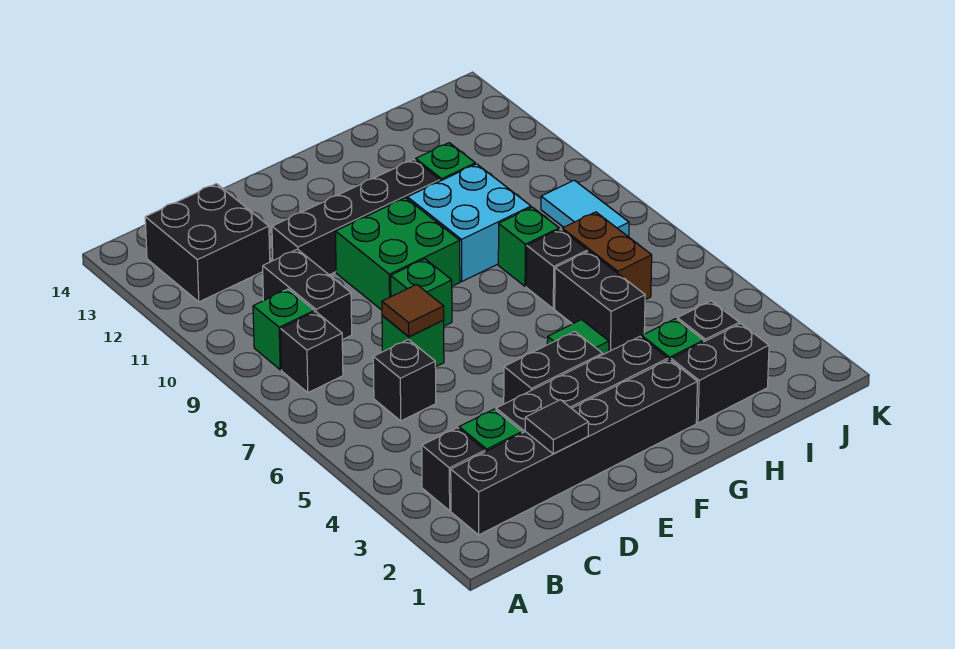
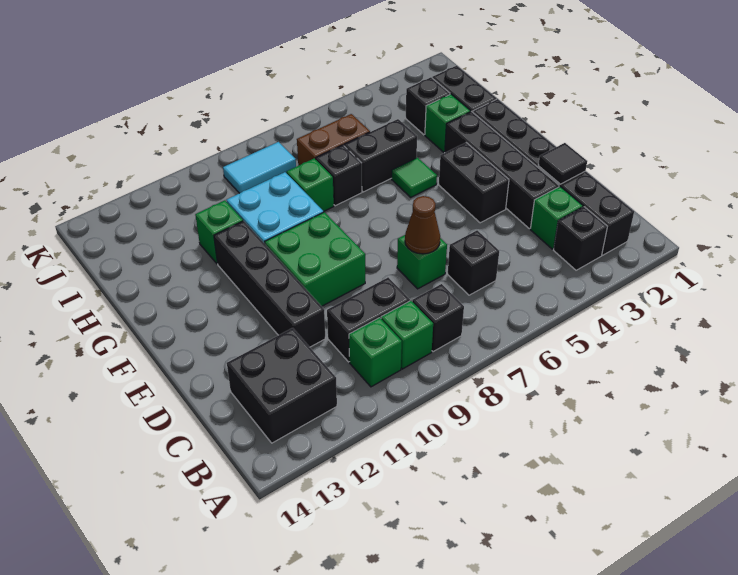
brown tile D7 level 2 -> brown cone D7 level 2
green brick E8 level 1 -> green brick B10 level 1

